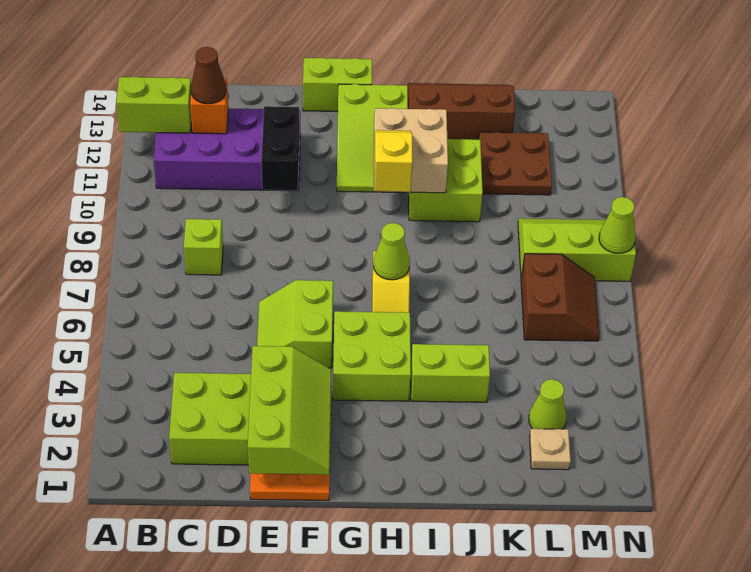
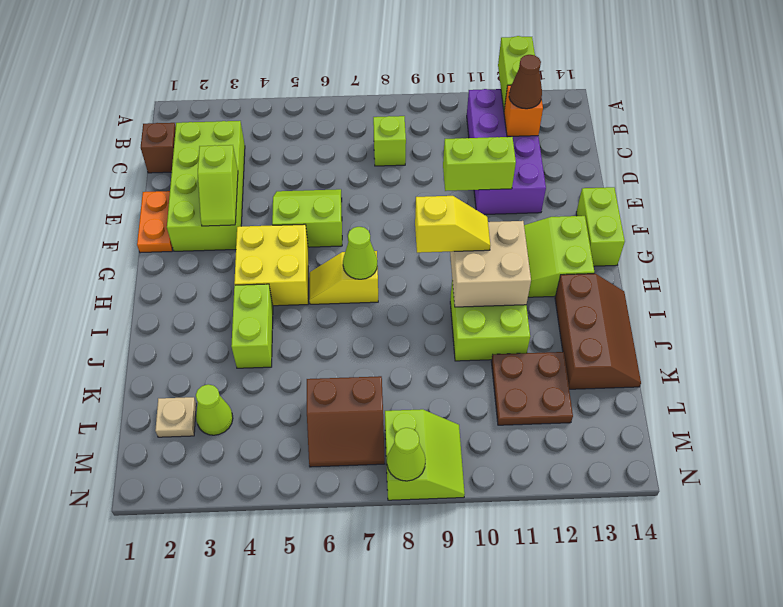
none -> brown brick C1 level 1
lime slope E1:F3 level 2 top E -> lime slope E3:F3 level 2 top E
black brick E10:E11 level 2 -> lime brick E10:E11 level 2
lime brick G4:H5 level 1 -> yellow brick G4:H5 level 1
lime slope L8:N9 level 1 top 8 -> lime slope M8:N9 level 1 top 8

